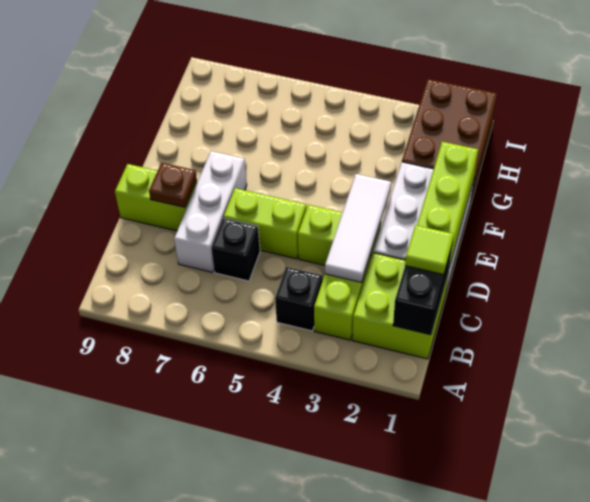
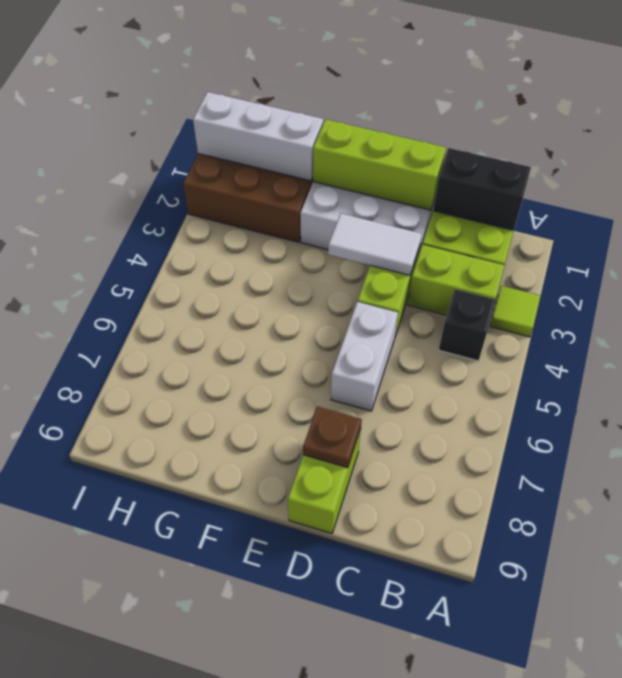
lime tile C1 level 3 -> lime tile A3 level 1
white tile C3:E3 level 2 -> white tile D3:E3 level 2
black brick C6 level 1 -> none
white brick C7:E7 level 1 -> white brick G1:I1 level 2
lime brick D5:D6 level 1 -> white brick D5:D6 level 1

